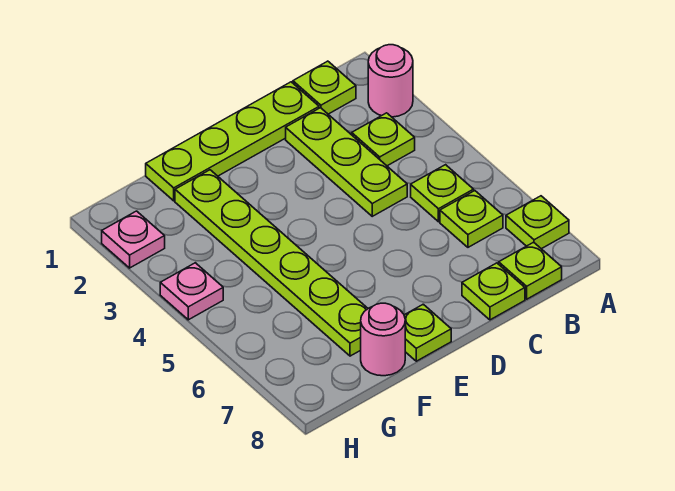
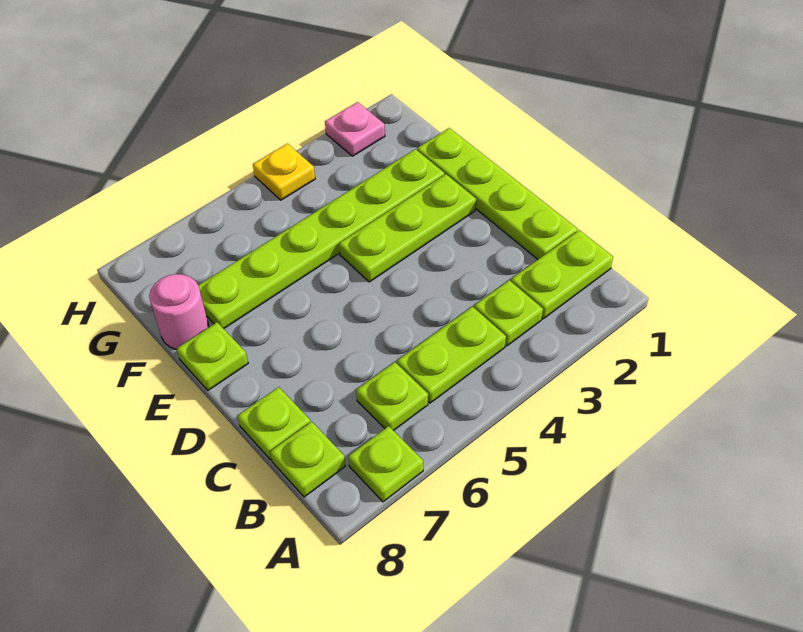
pink round brick A2 level 1 -> none
lime plate B1 level 1 -> lime plate B1:B2 level 1
lime plate B5 level 1 -> lime plate B4:B5 level 1
lime plate C2:C4 level 1 -> lime plate E2:E4 level 1
pink plate H4 level 1 -> yellow plate H4 level 1

